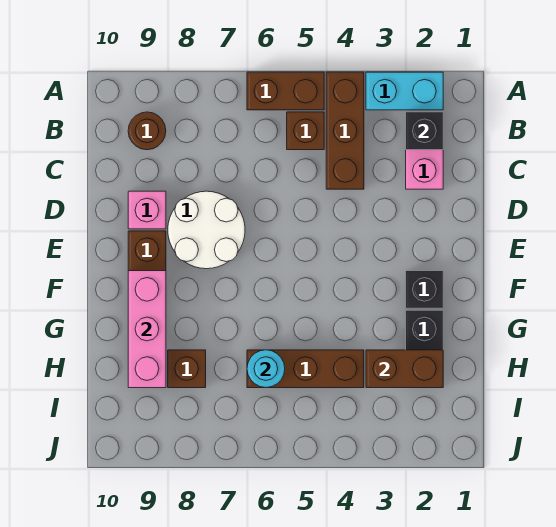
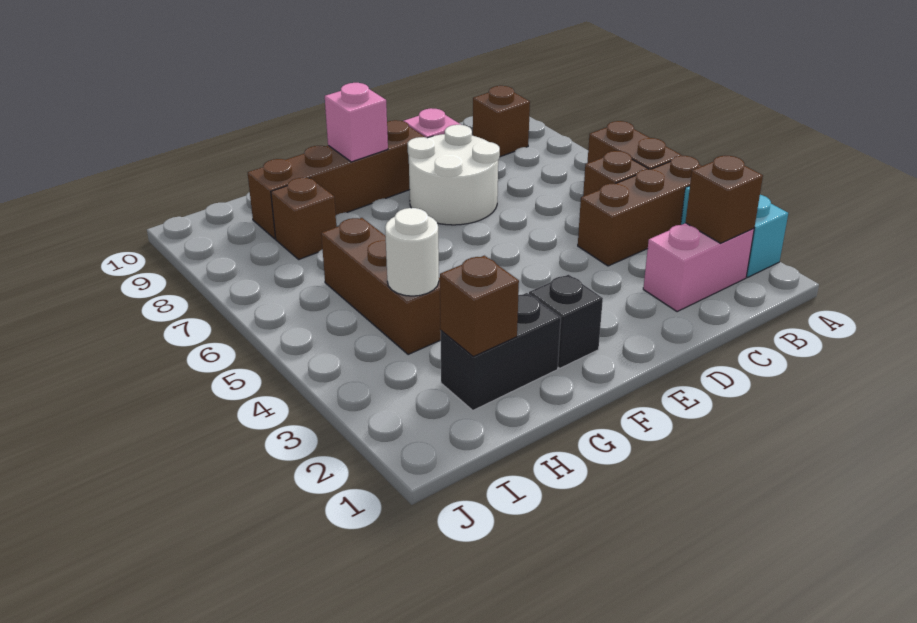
black brick B2 level 2 -> brown brick B2 level 2
brown round brick B9 level 1 -> brown brick B9 level 1
pink brick F9:H9 level 2 -> pink brick F9 level 2
brown brick H2:H3 level 2 -> brown brick H2 level 2
none -> white round brick H4 level 2
cyan round brick H6 level 2 -> none

